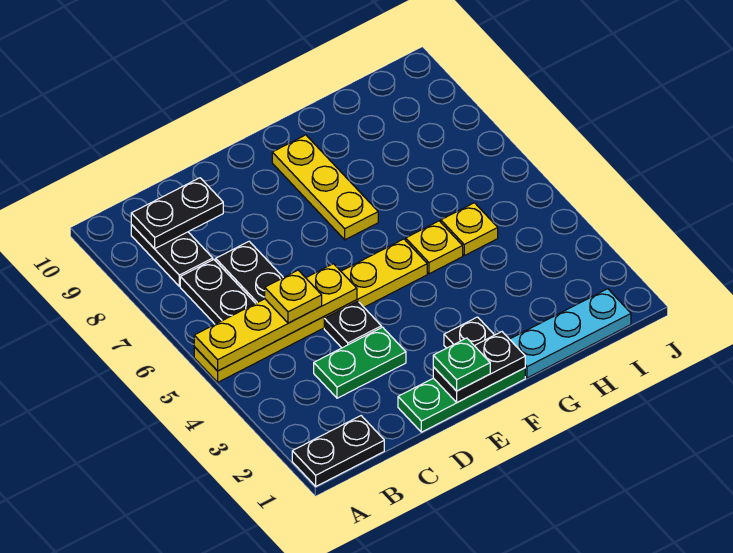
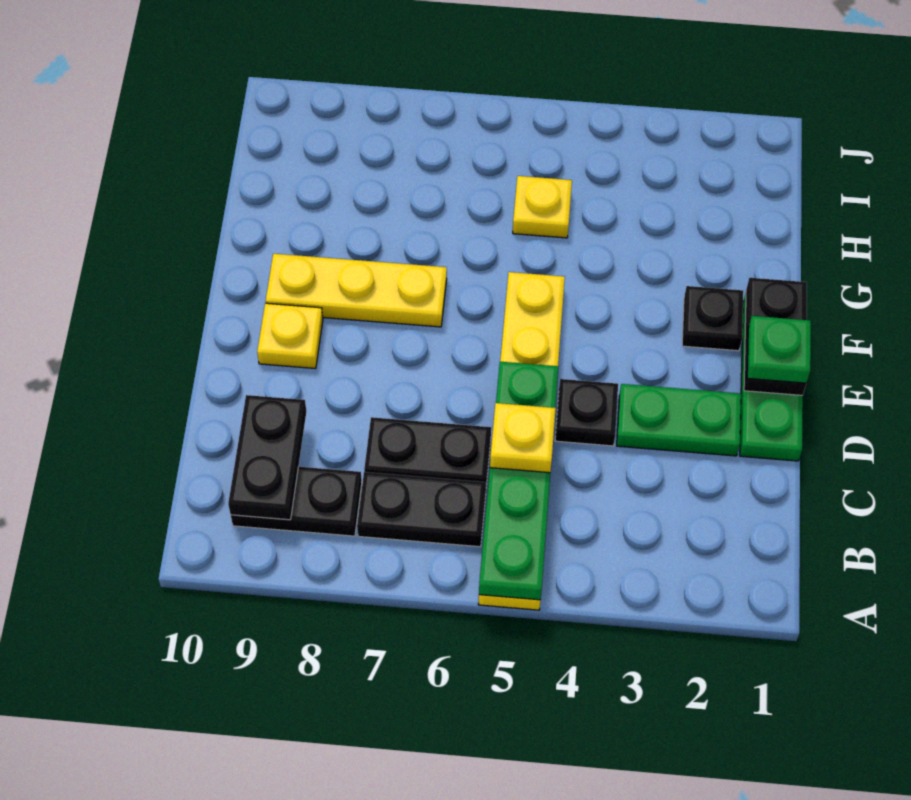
black plate A1:B1 level 1 -> none
yellow plate A5:D5 level 2 -> green plate A5:D5 level 2
green plate C3:D3 level 1 -> green plate D2:D3 level 1
cyan plate G1:I1 level 1 -> none
yellow plate G5 level 1 -> yellow plate E9 level 1

